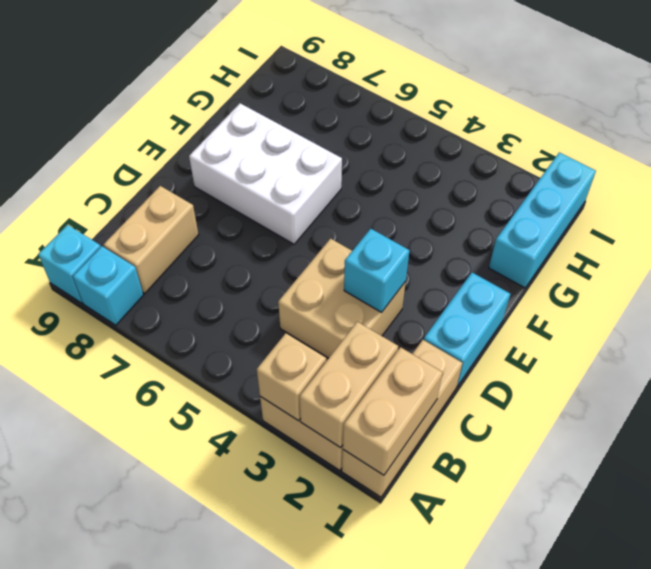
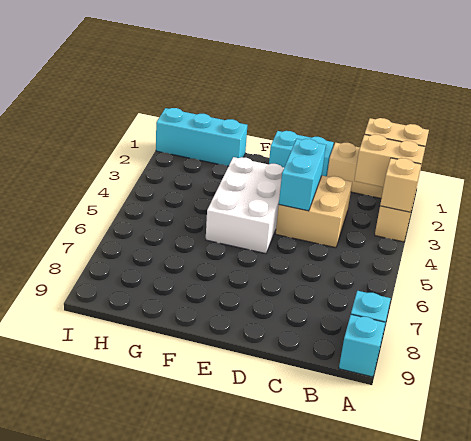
tan brick B8:C8 level 1 -> none
cyan brick D3 level 2 -> cyan brick D3:D4 level 2
white brick E6:F8 level 1 -> white brick E3:F5 level 1

